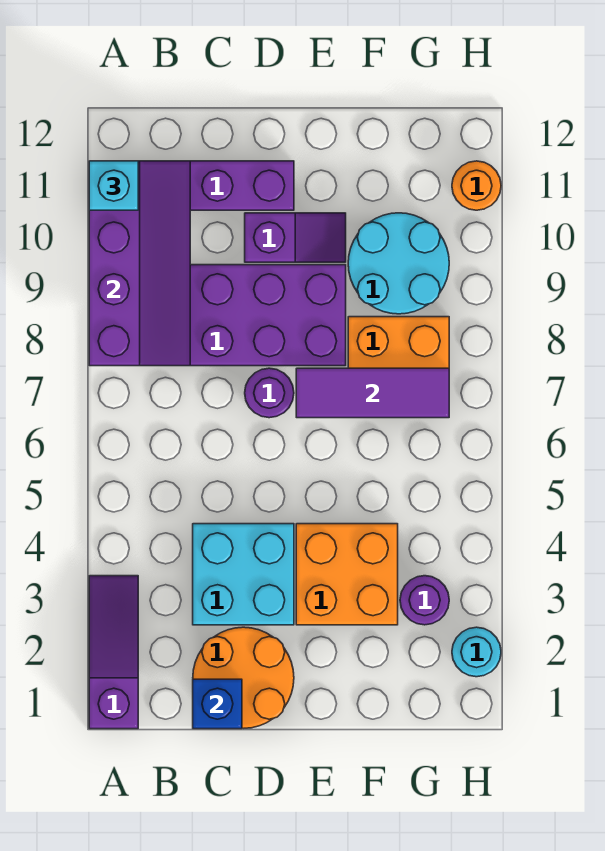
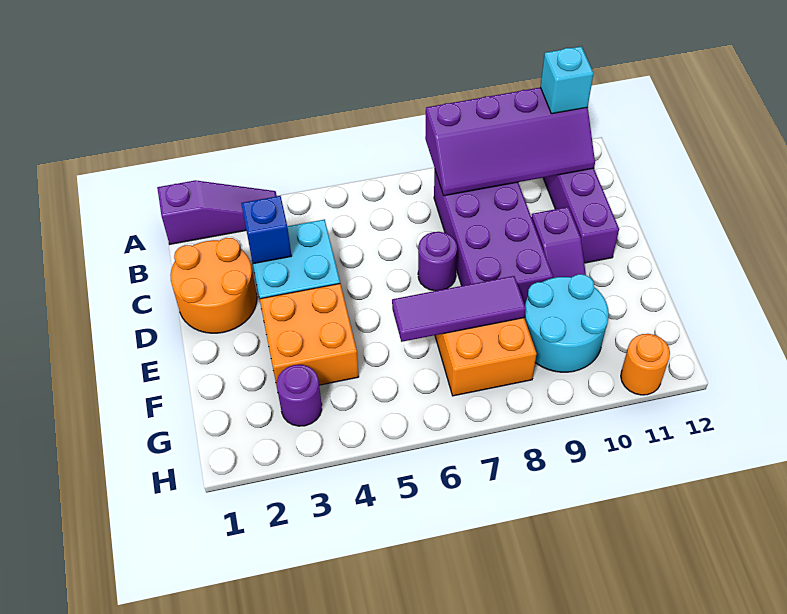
blue brick C1 level 2 -> blue brick C3 level 2
purple tile E7:G7 level 2 -> purple tile F6:F8 level 2
cyan round brick H2 level 1 -> none

